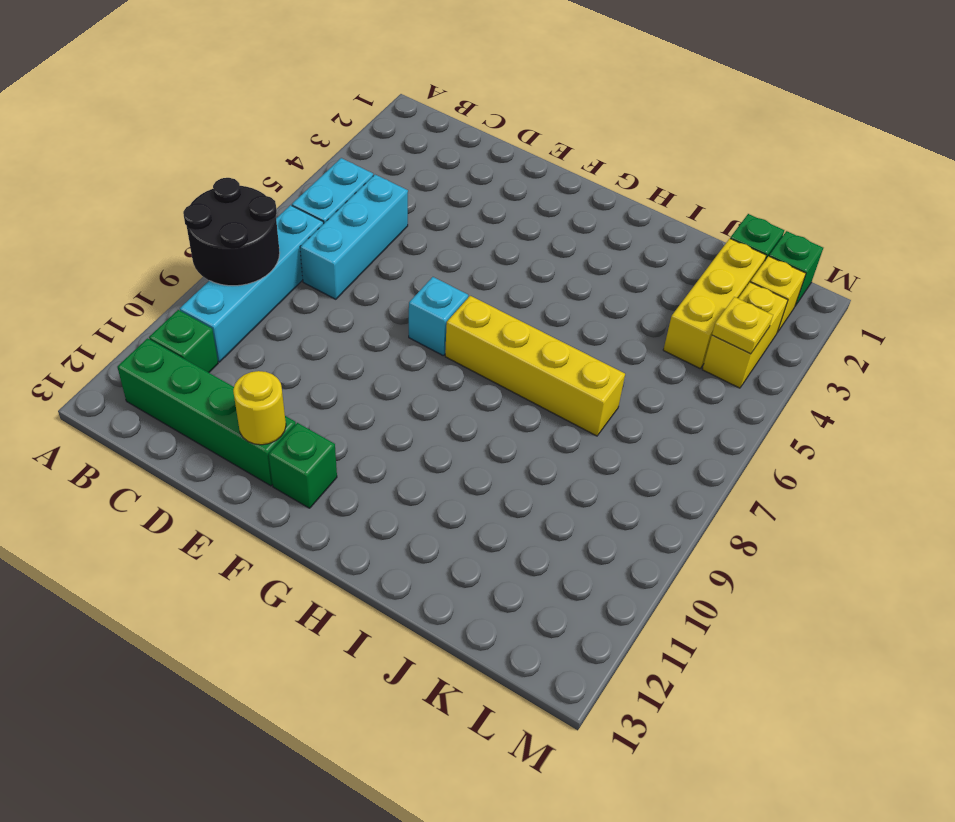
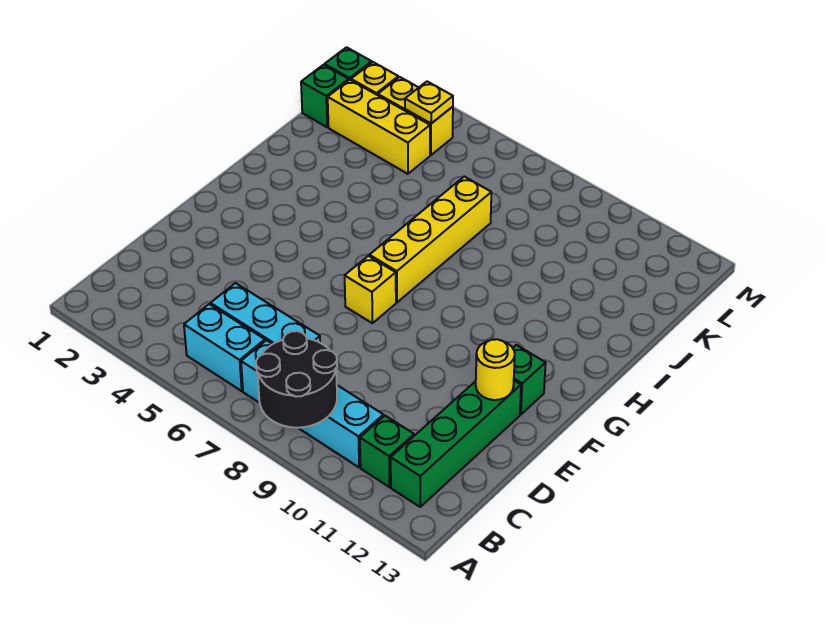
cyan brick F7 level 1 -> yellow brick F7 level 1

